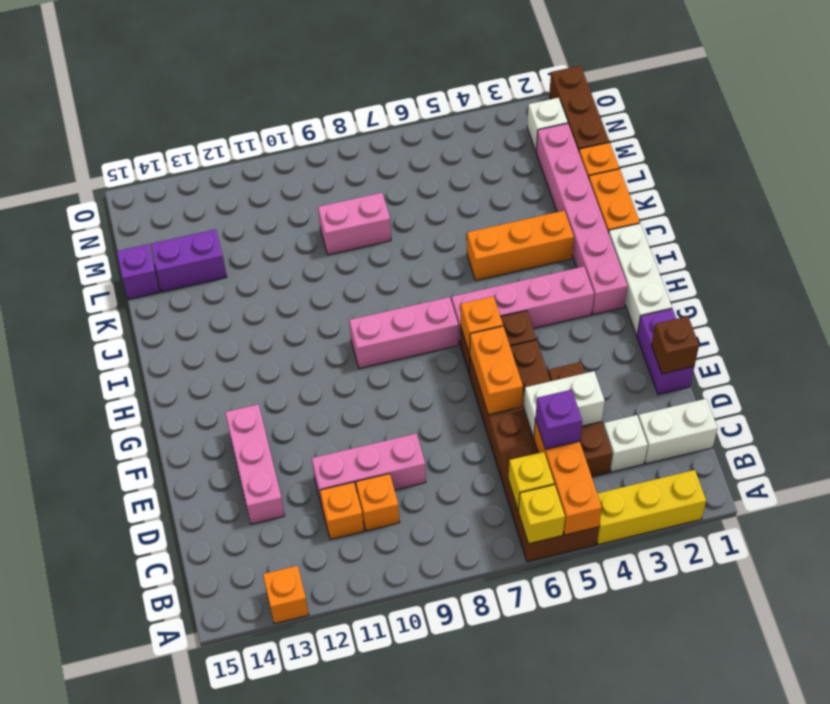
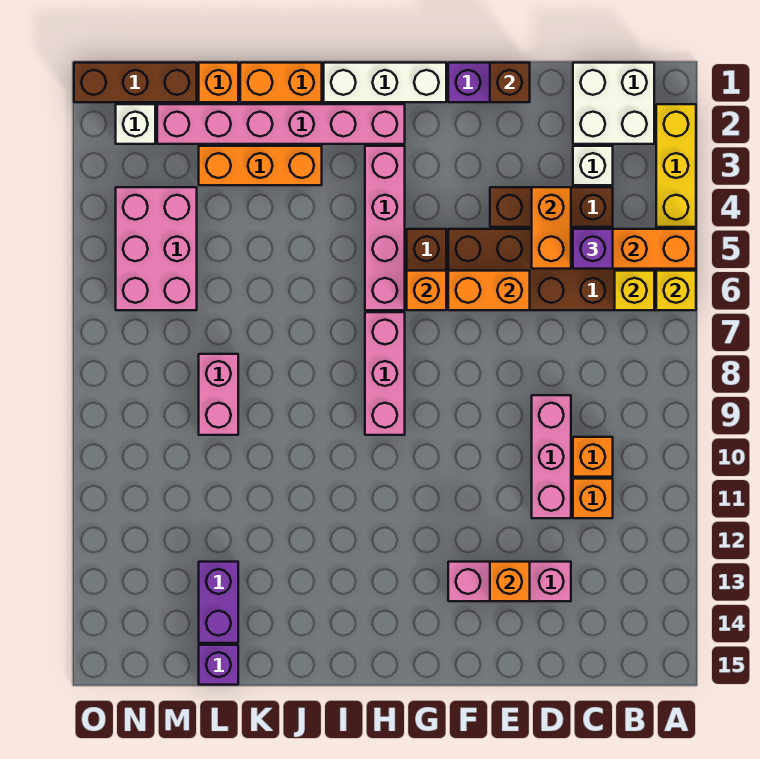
orange brick A13 level 1 -> orange brick E13 level 2
white brick C1:C2 level 1 -> white brick B1:C2 level 1
white brick D4:D5 level 2 -> orange brick D4:D5 level 2
orange brick J3:J5 level 1 -> orange brick J3:L3 level 1
none -> pink brick M4:N6 level 1

